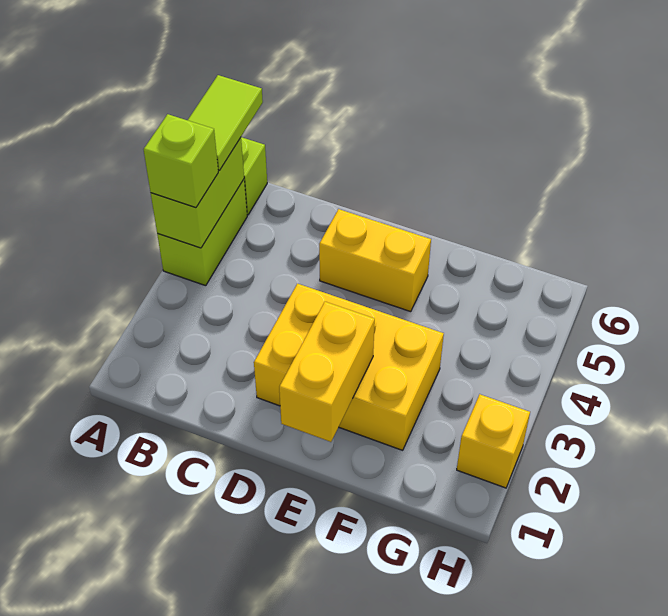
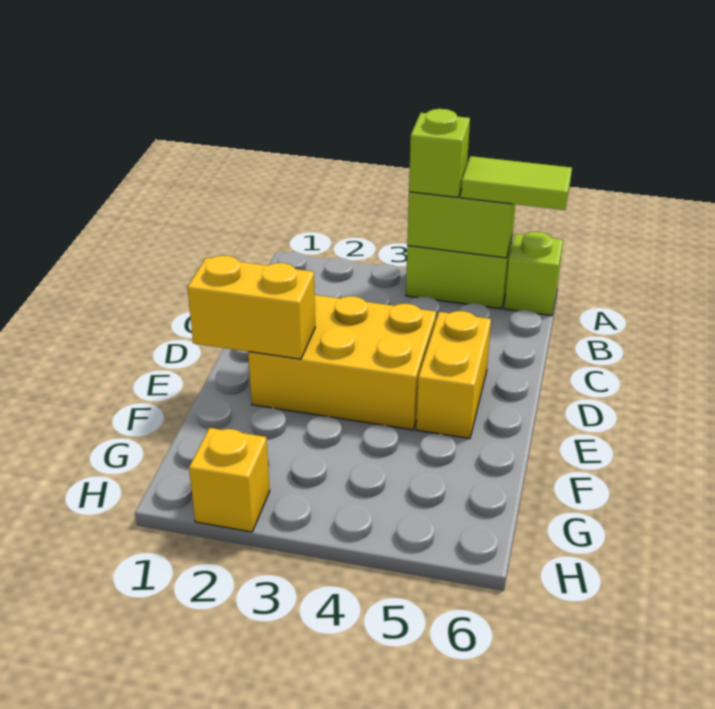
yellow brick D2:F3 level 1 -> yellow brick D2:E4 level 1

